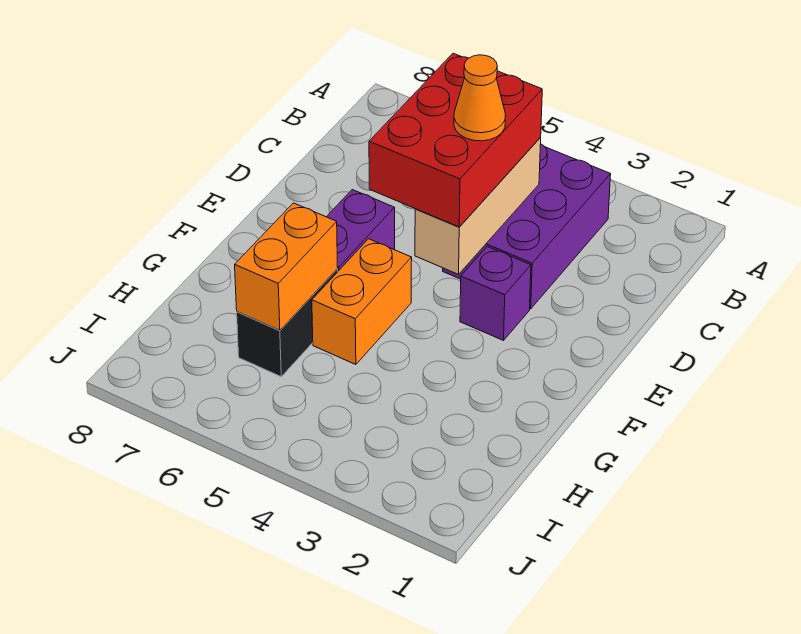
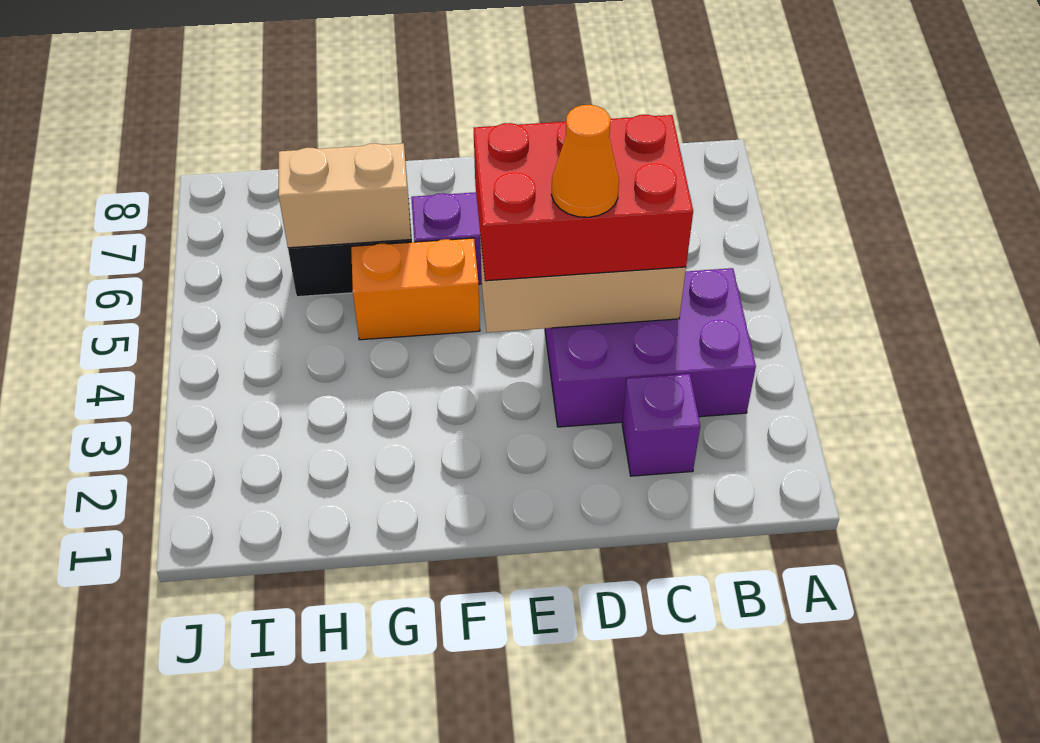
purple brick E3 level 1 -> purple brick C2 level 1
orange brick G6:H6 level 2 -> tan brick G6:H6 level 2

